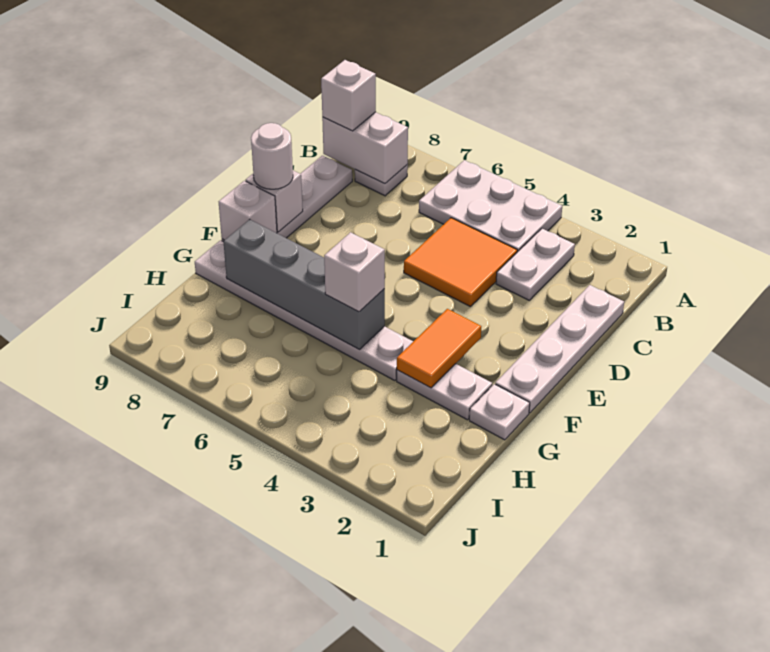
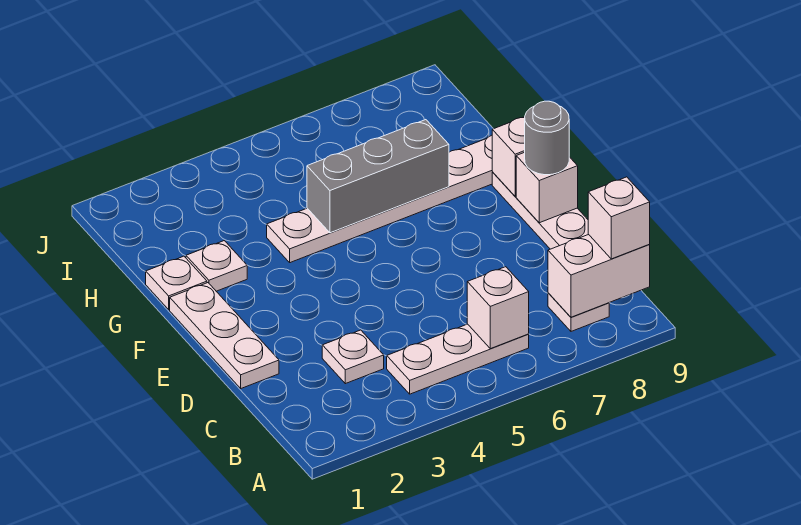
white plate A4:B6 level 1 -> white plate B4:B6 level 1
white plate B3:C3 level 1 -> white plate C3 level 1
white plate C1:F1 level 1 -> white plate D1:F1 level 1
orange tile C4:D5 level 1 -> none
white round brick E9 level 3 -> grey round brick E9 level 3
orange tile F3:G3 level 2 -> none
white plate G2:G3 level 1 -> white plate G2 level 1
grey brick G5:G8 level 2 -> grey brick G5:G7 level 2
white brick G5 level 3 -> white brick B6 level 2

